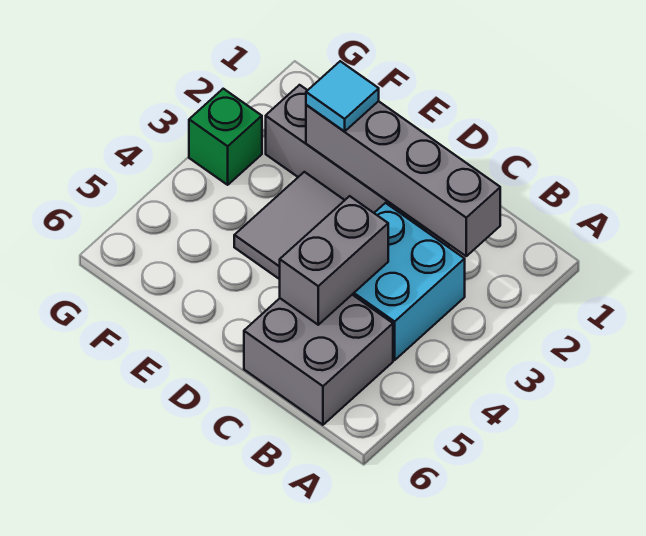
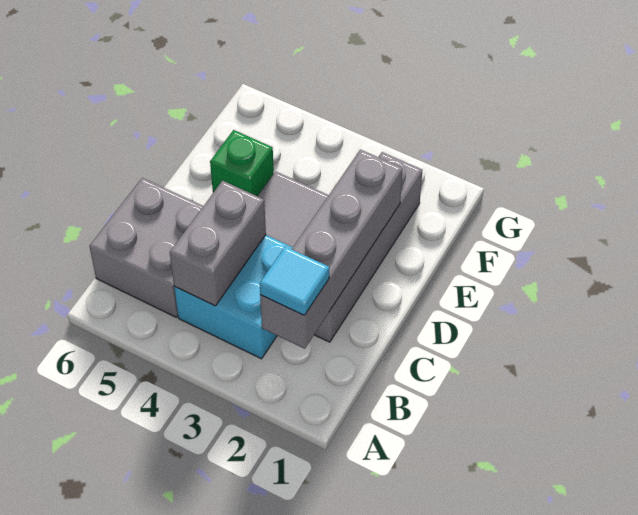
grey brick C4:C5 level 2 -> grey brick B4:C4 level 2
cyan tile E2 level 3 -> cyan tile B2 level 3
green brick G3 level 1 -> green brick E5 level 1

